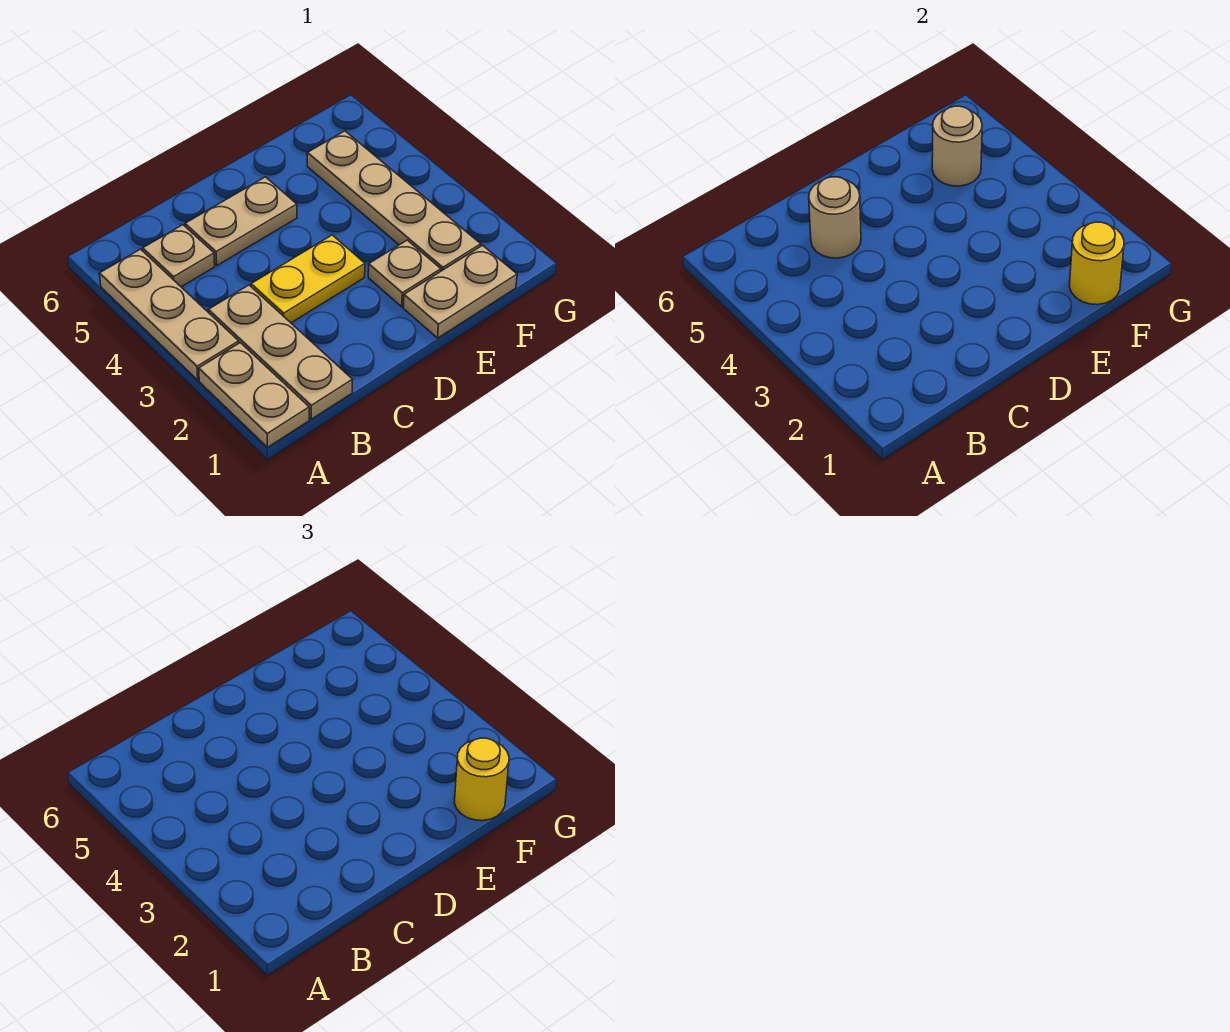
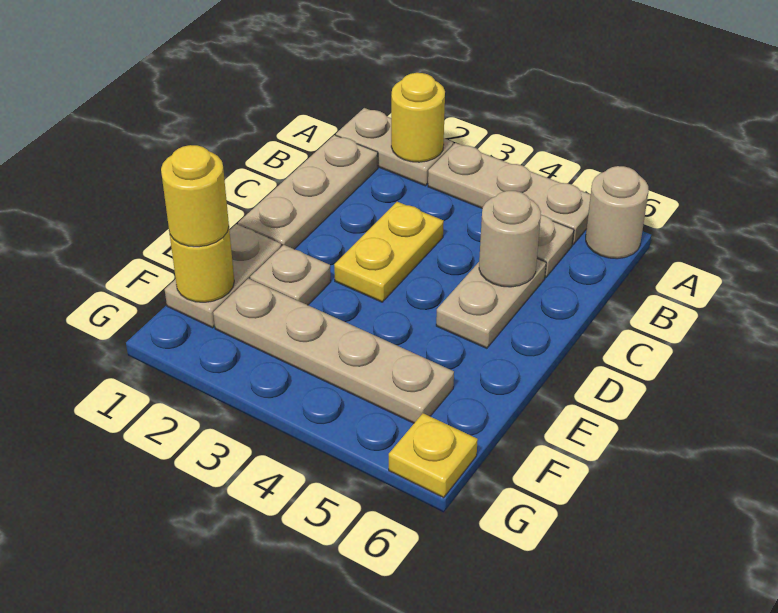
none -> yellow round brick A2 level 2
tan plate B1:B3 level 1 -> tan plate B1:D1 level 1
tan round brick F5 level 2 -> tan round brick A6 level 1
none -> yellow plate G6 level 1

